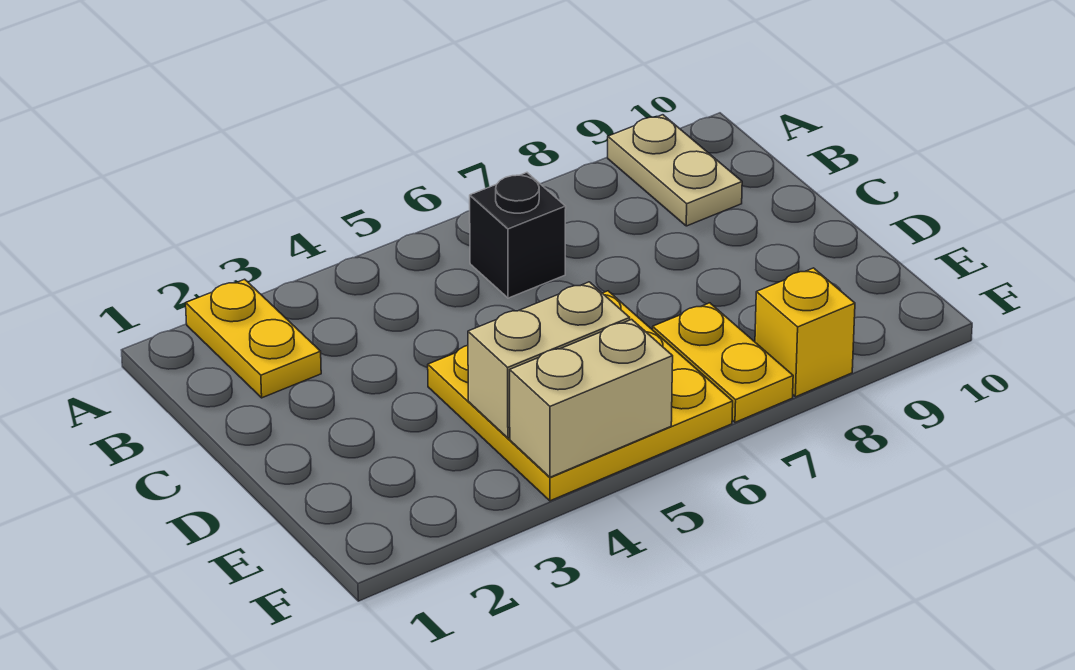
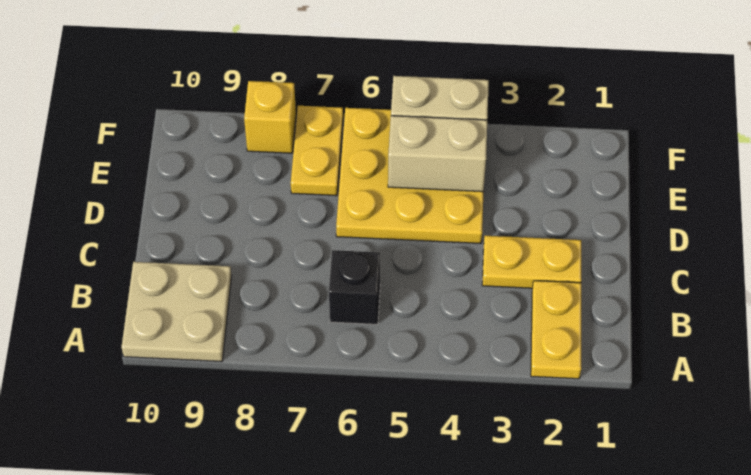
tan plate A9:B9 level 1 -> tan plate A9:B10 level 1
none -> yellow plate C2:C3 level 1

